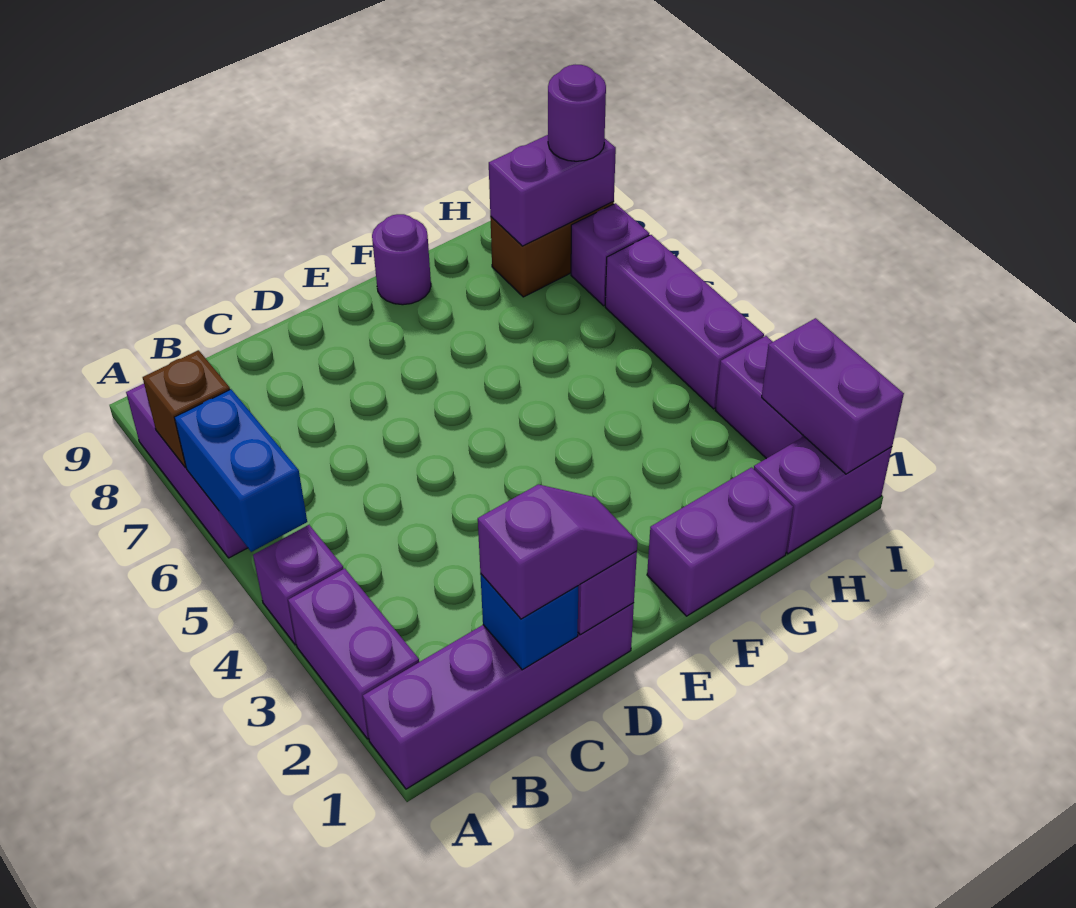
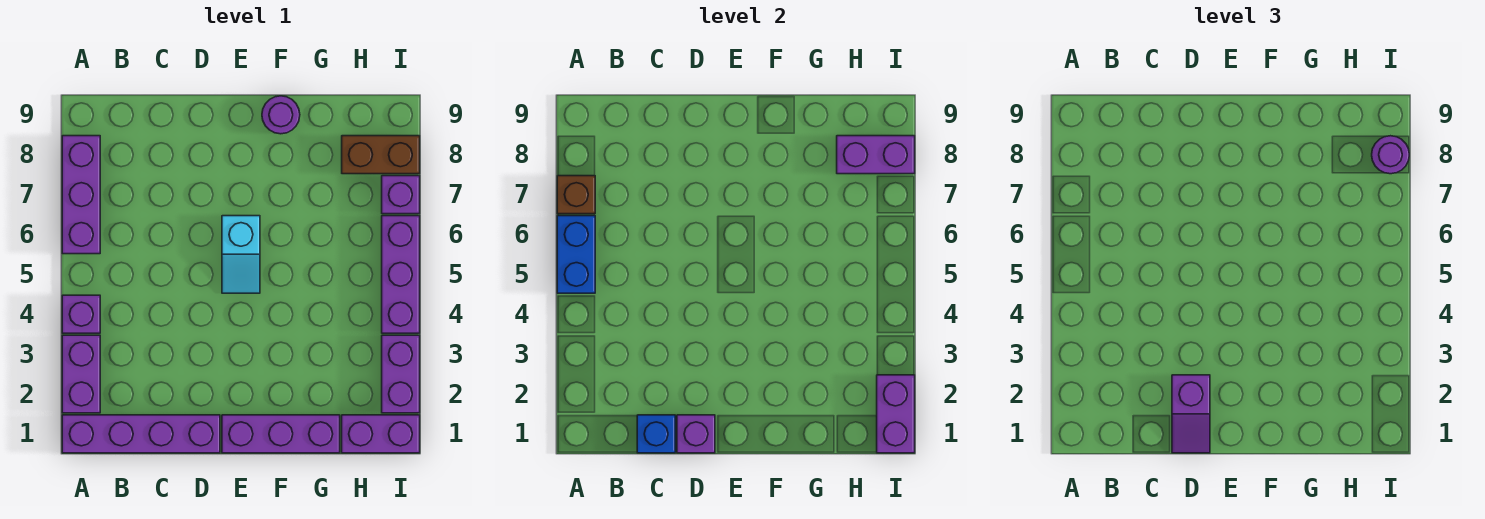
purple slope C1:D1 level 3 top C -> purple slope D1:D2 level 3 top 2
none -> cyan slope E5:E6 level 1 top 6
purple brick F1:G1 level 1 -> purple brick E1:G1 level 1

